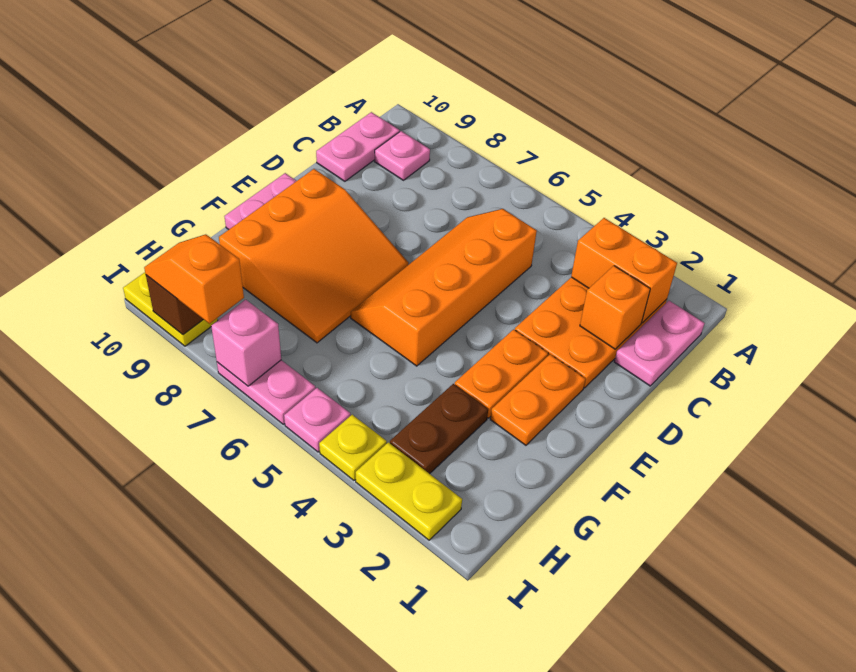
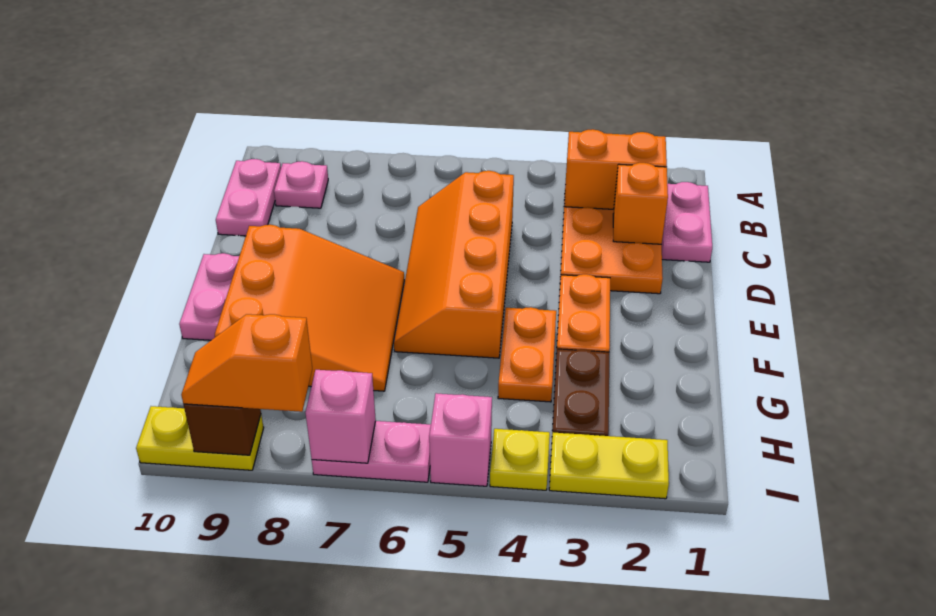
orange plate E2:F2 level 1 -> orange plate F4:G4 level 1
pink plate I5 level 1 -> pink brick I5 level 1

